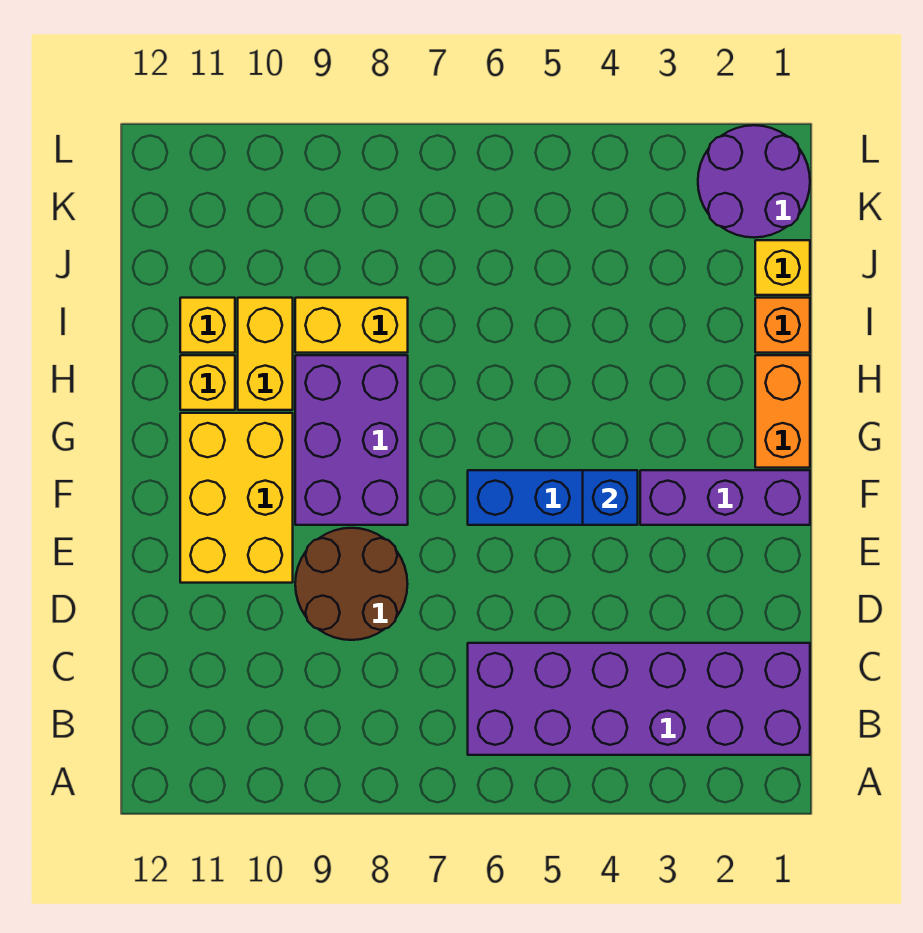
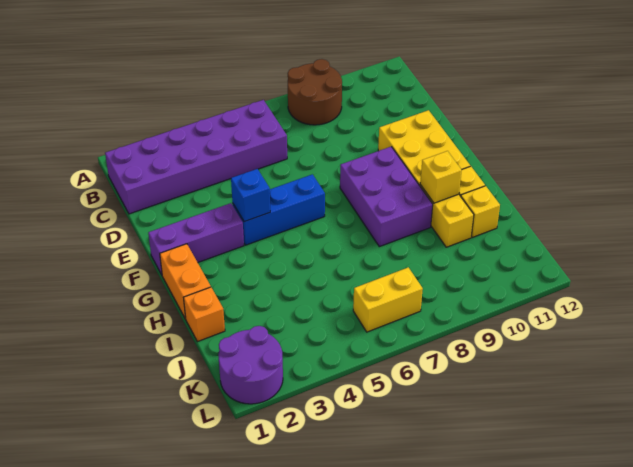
brown round brick D8:E9 level 1 -> brown round brick A8:B9 level 1
yellow brick I8:I9 level 1 -> yellow brick K6:K7 level 1
yellow brick J1 level 1 -> yellow brick H10 level 2

